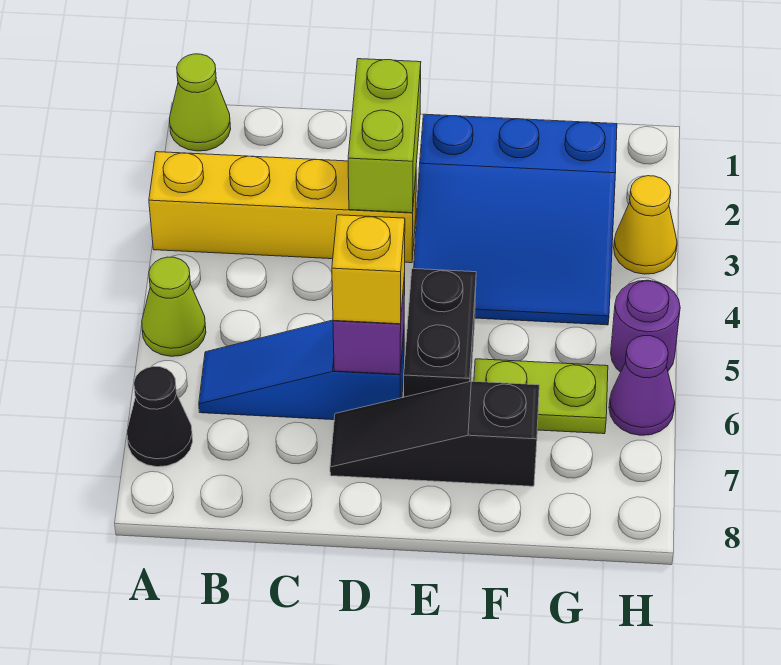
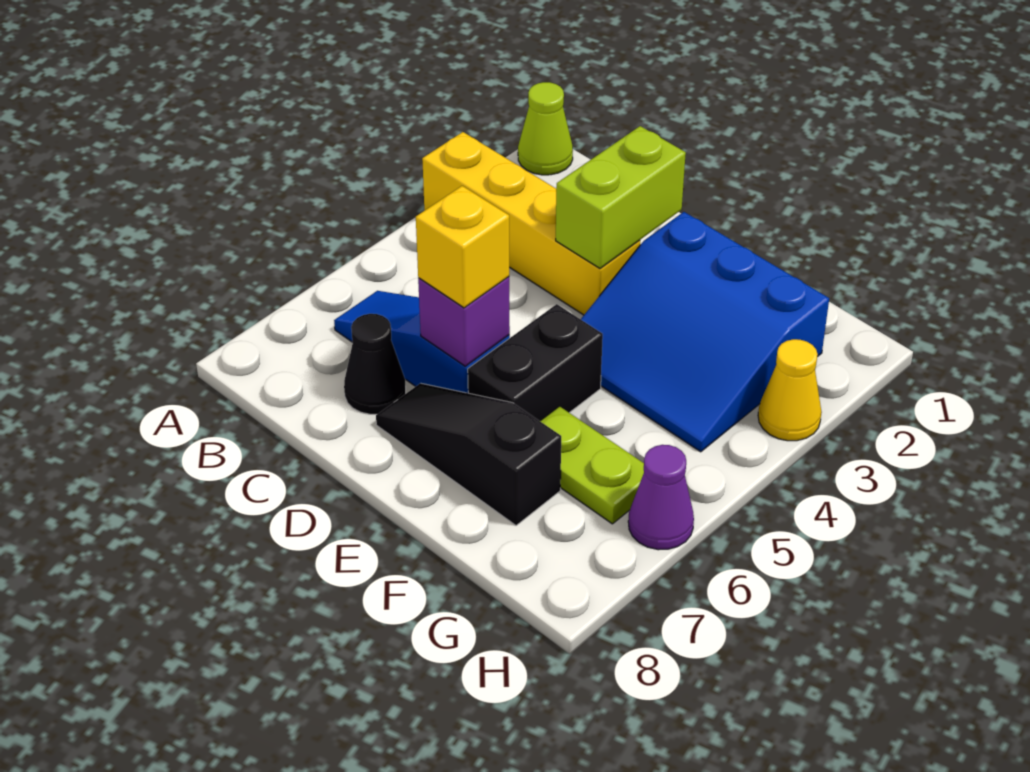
lime cone A5 level 1 -> none
black cone A7 level 1 -> black cone C7 level 1
purple round brick H5 level 1 -> none

